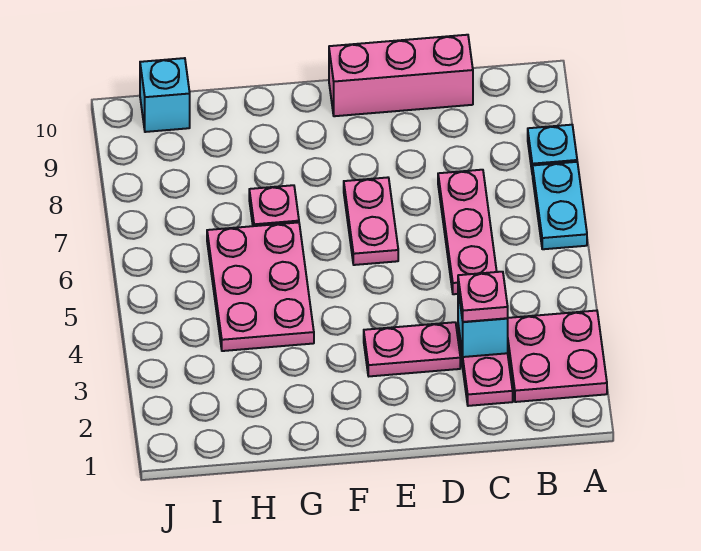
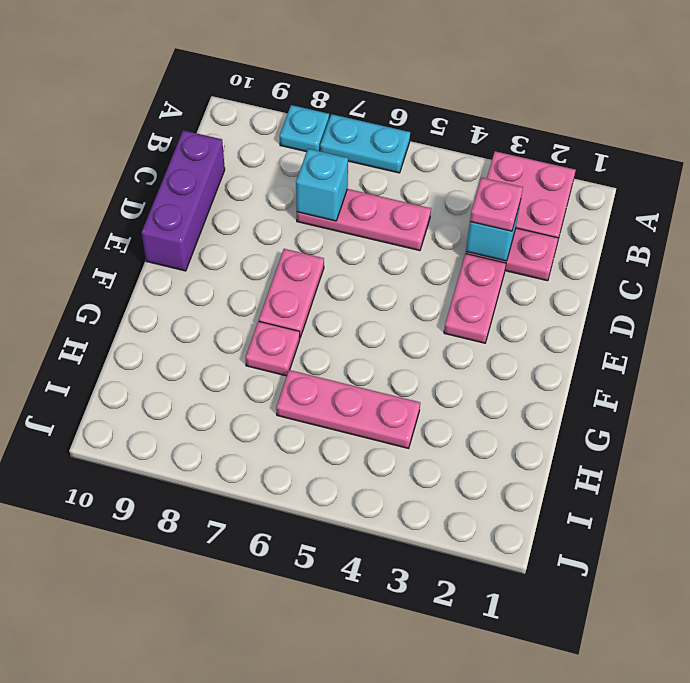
pink brick C10:E10 level 1 -> purple brick C10:E10 level 1
pink plate E6:E7 level 1 -> pink plate E7:F7 level 1
pink plate G4:H6 level 1 -> pink plate H4:H6 level 1
cyan brick I10 level 1 -> cyan brick C7 level 2

